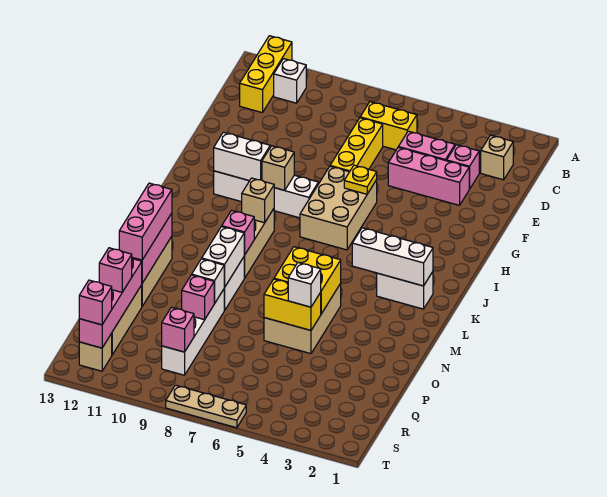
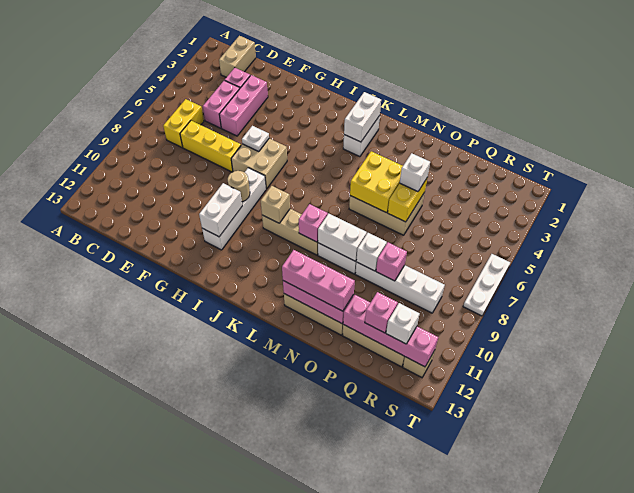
yellow brick A12:C12 level 1 -> none
white brick B11 level 1 -> white brick R12 level 3
tan brick C2 level 1 -> tan brick C1:C2 level 1
tan brick G6:I7 level 1 -> tan brick G6:H7 level 1
yellow plate G6 level 2 -> white plate G6 level 2
tan brick H9 level 2 -> tan round brick H9 level 2
white brick K2:K4 level 2 -> white brick K2:K3 level 2
pink brick R9 level 2 -> none
pink brick S12 level 3 -> none
tan plate T6:T8 level 1 -> white plate T6:T8 level 1

